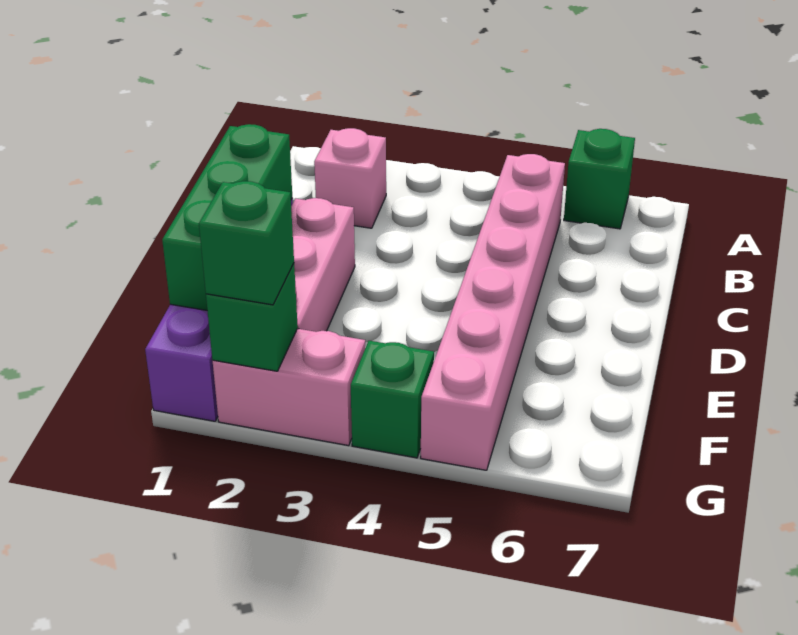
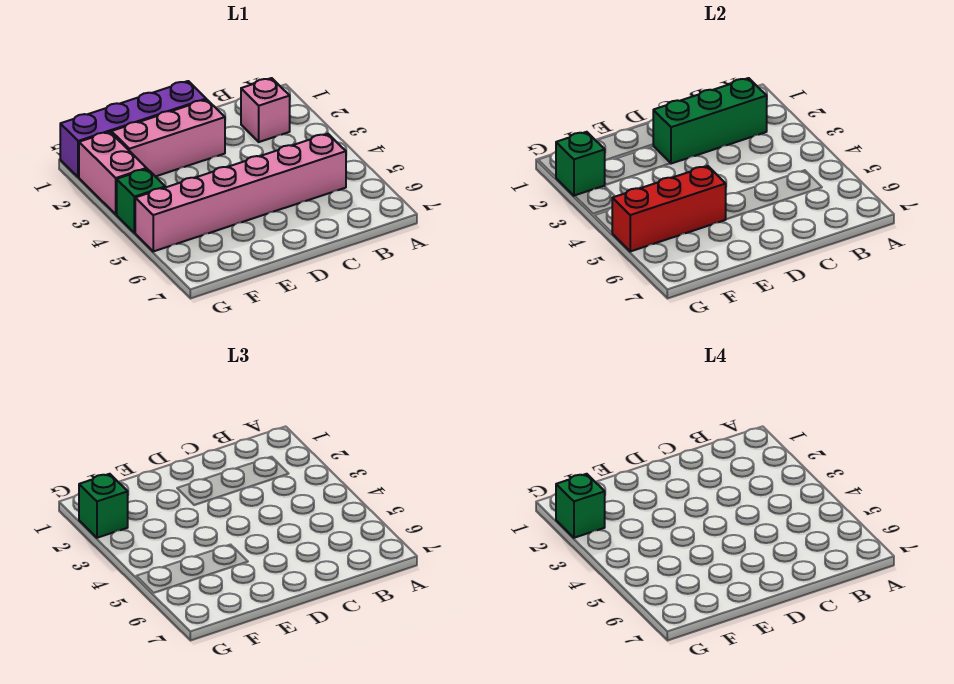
green brick A6 level 1 -> green brick G2 level 4
green brick D1:F1 level 2 -> green brick B2:D2 level 2
none -> red brick E5:G5 level 2

